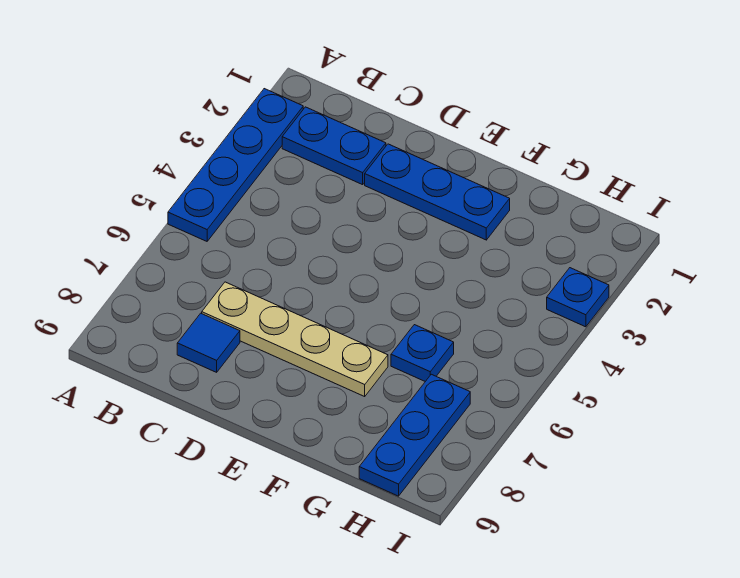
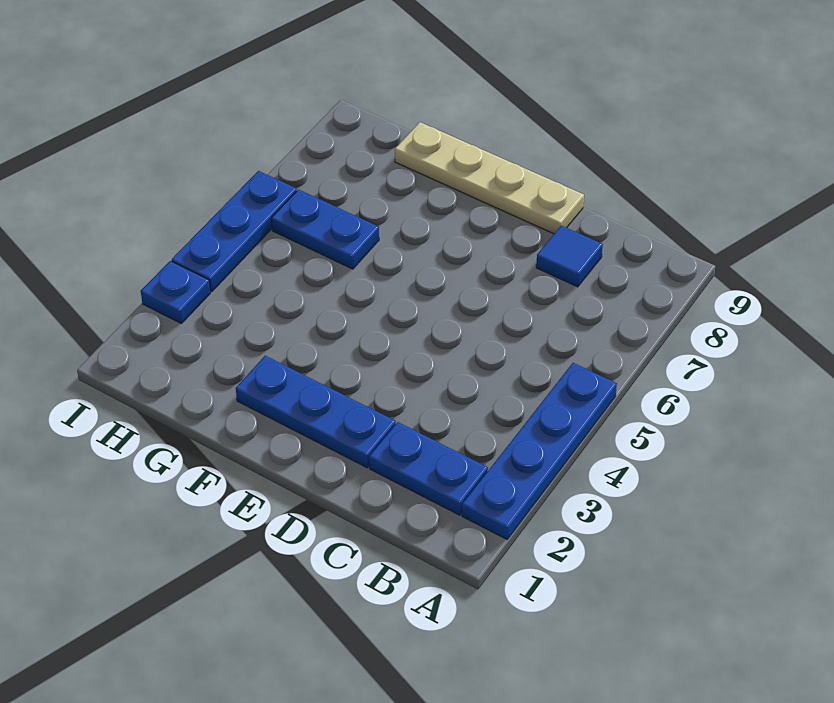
tan plate C7:F7 level 1 -> tan plate D9:G9 level 1
blue plate G6 level 1 -> blue plate G6:H6 level 1
blue plate H7:H9 level 1 -> blue plate I4:I6 level 1

